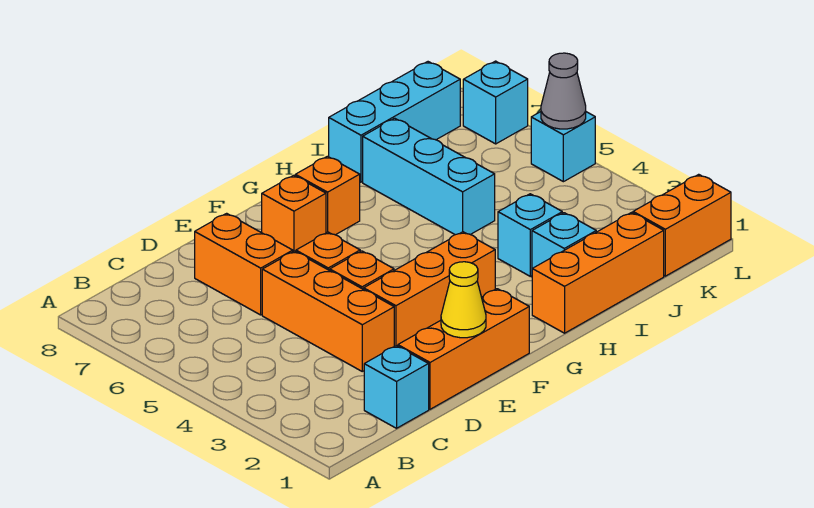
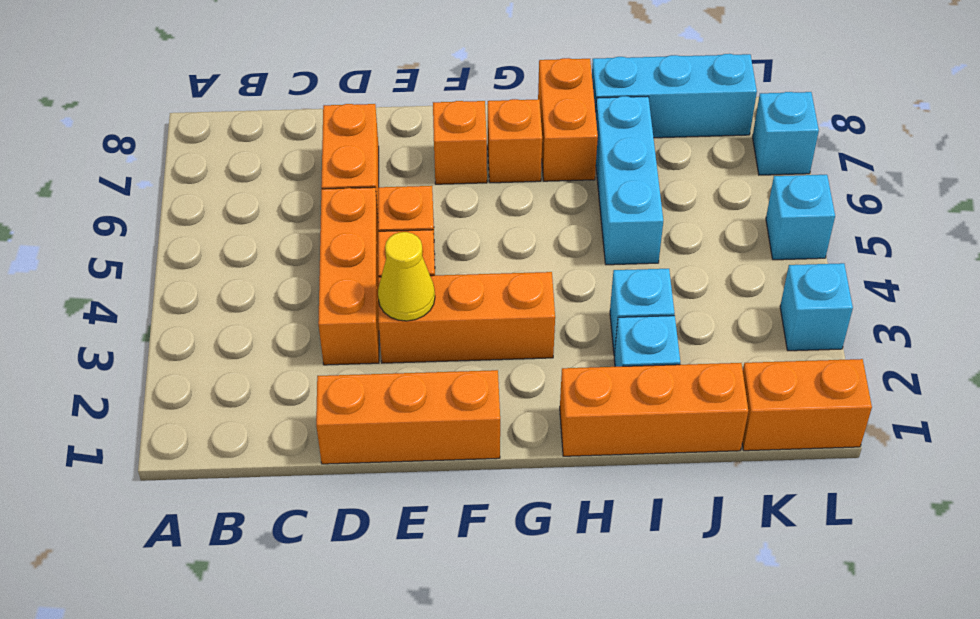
cyan brick C1 level 1 -> cyan brick L3 level 1
yellow cone E1 level 2 -> yellow cone E3 level 2
none -> orange brick H7:H8 level 1
grey cone L5 level 2 -> none

